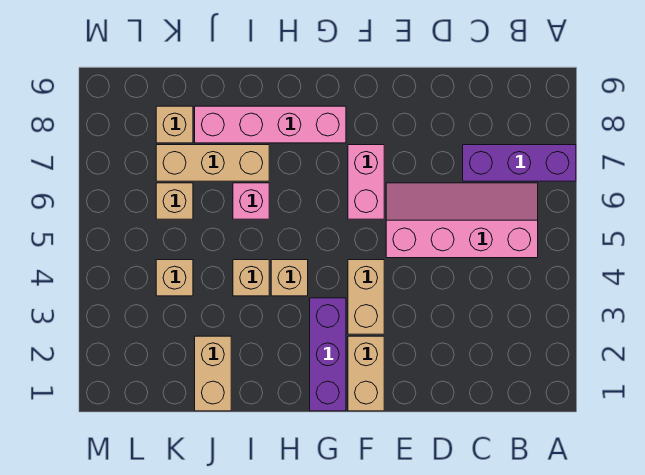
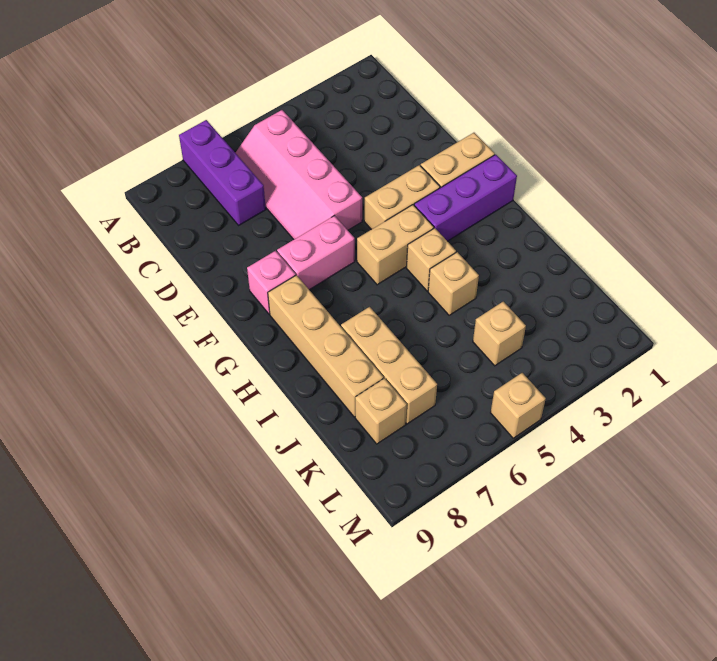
pink brick G8:J8 level 1 -> tan brick G8:J8 level 1
pink brick I6 level 1 -> pink brick F8 level 1
tan brick J1:J2 level 1 -> tan brick G4:G5 level 1
tan brick K6 level 1 -> tan brick M5 level 1

